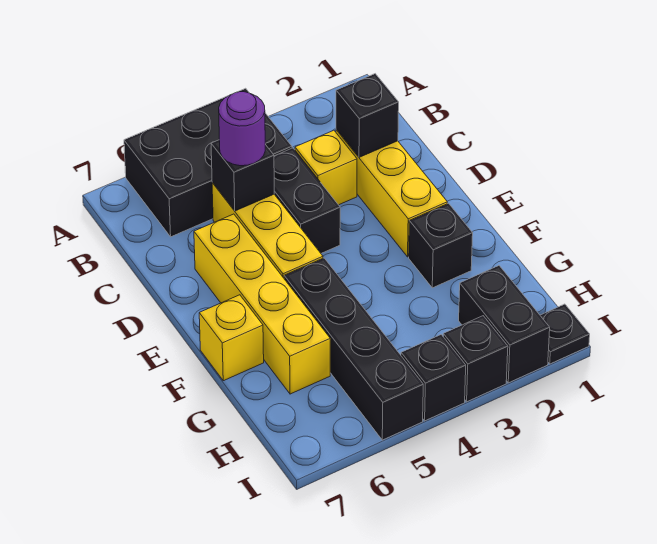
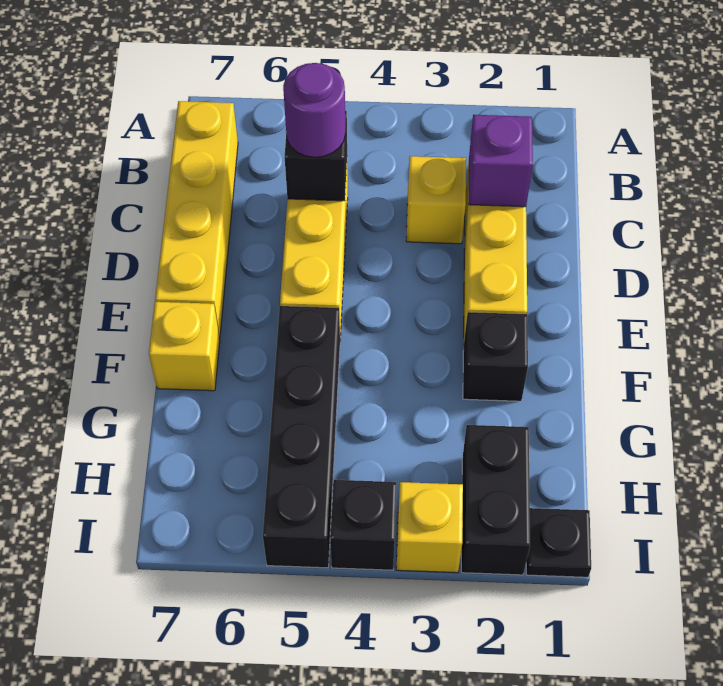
black brick A4:B6 level 1 -> none
black brick C2 level 2 -> purple brick C2 level 2
black brick C4:D4 level 1 -> none
yellow brick D6:G6 level 1 -> yellow brick B7:E7 level 1
black brick I3 level 1 -> yellow brick I3 level 1

